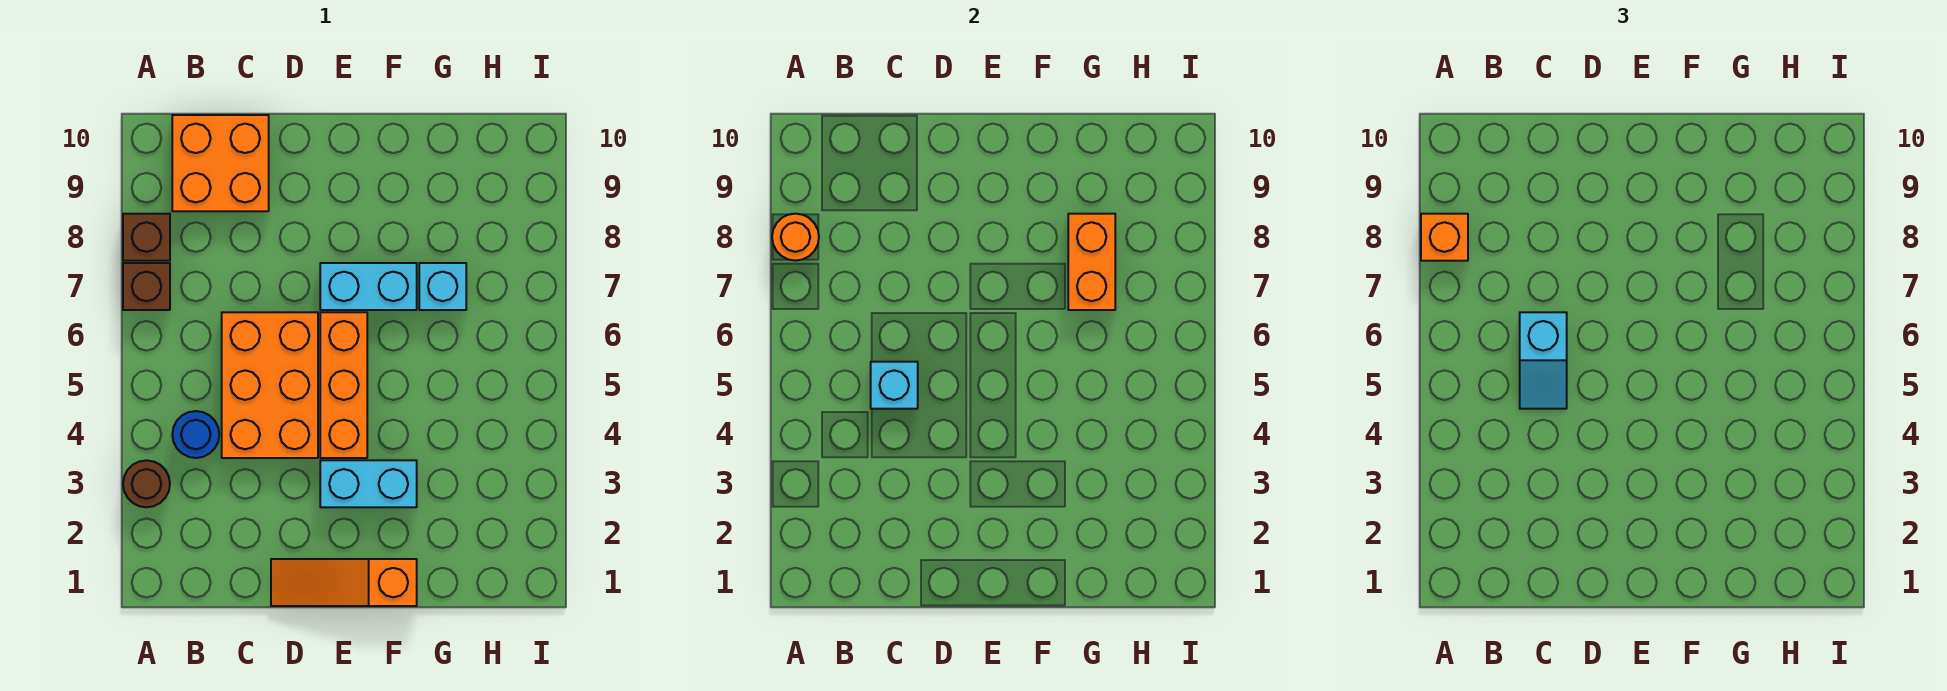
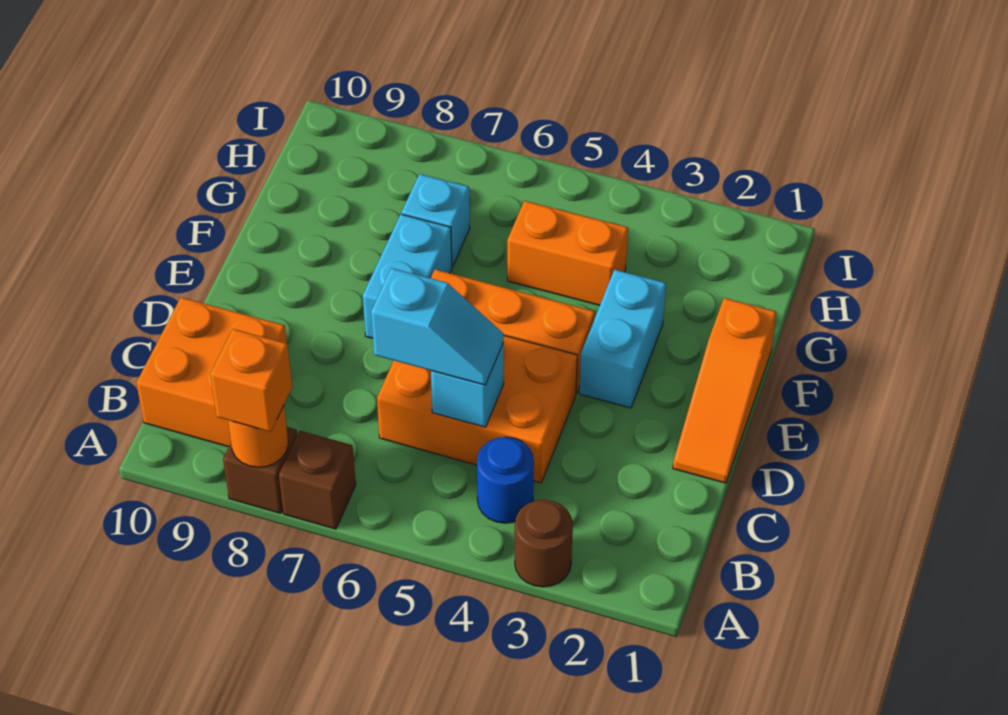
orange brick G7:G8 level 2 -> orange brick G4:G5 level 1

